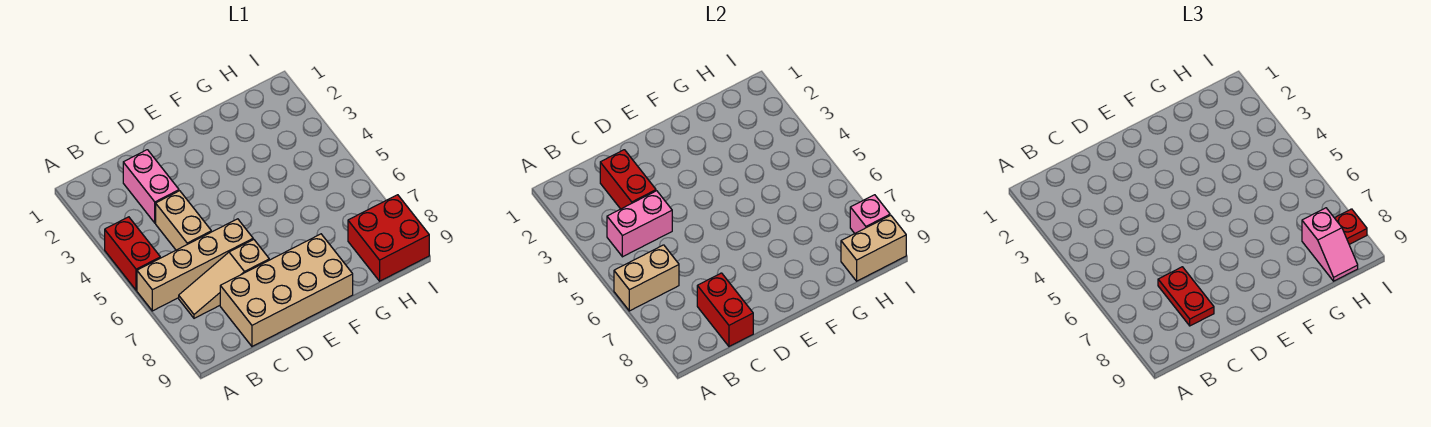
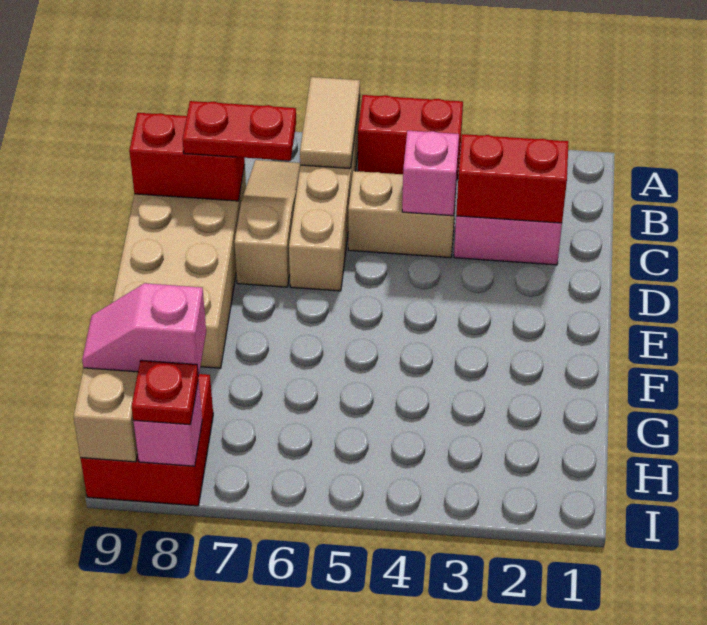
tan brick A6:B6 level 2 -> tan tile A6:B6 level 2
pink brick B4:C4 level 2 -> pink brick C4 level 2

